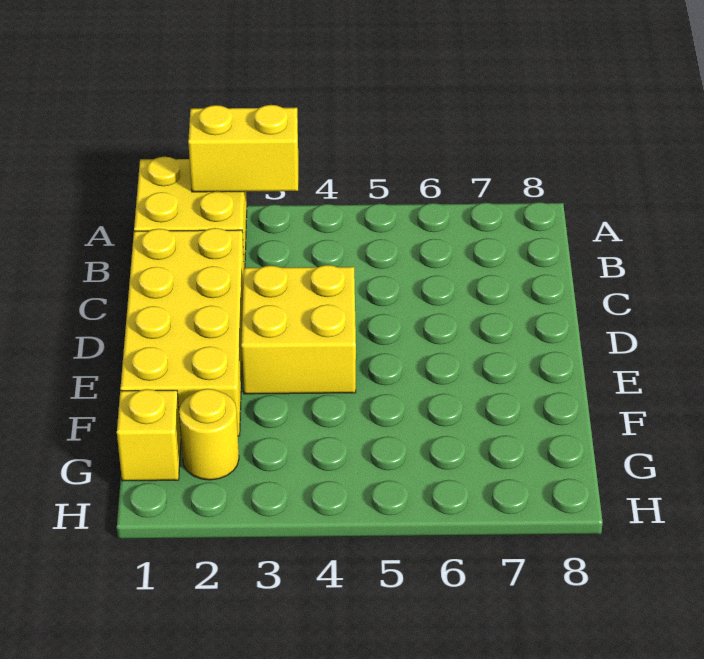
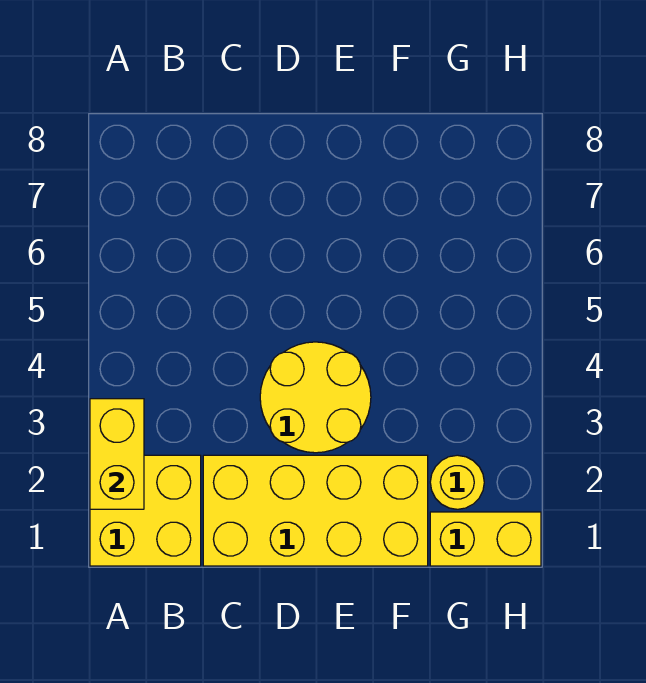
yellow brick D3:E4 level 1 -> yellow round brick D3:E4 level 1
yellow brick G1 level 1 -> yellow brick G1:H1 level 1

